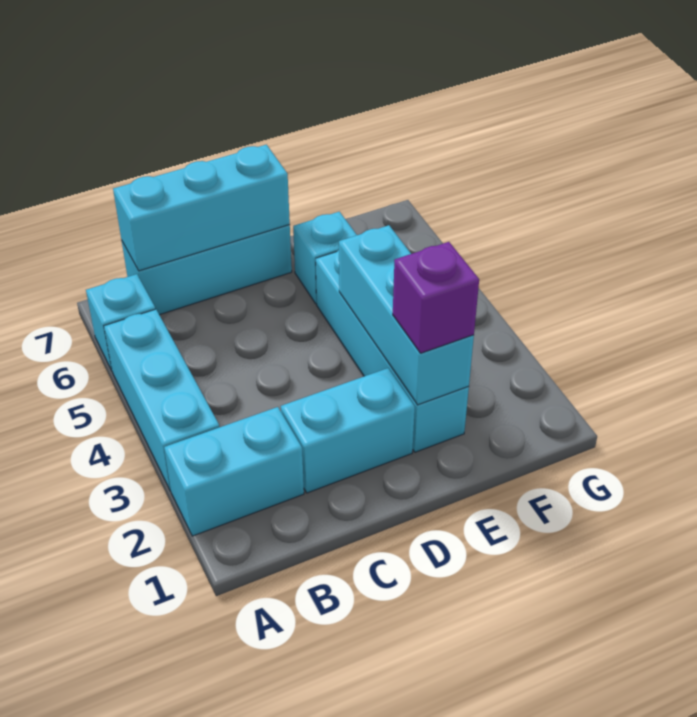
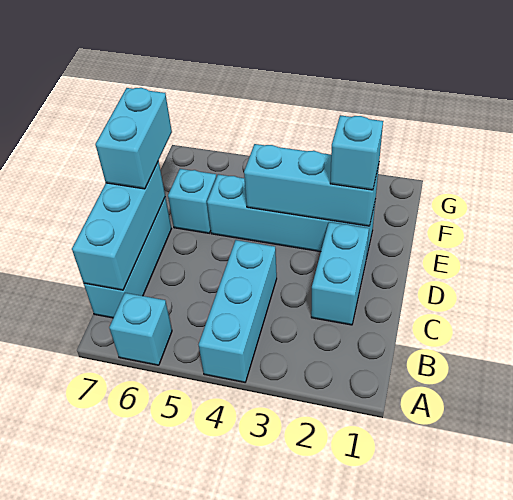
cyan brick A2:B2 level 1 -> cyan brick D7:E7 level 3
cyan brick A3:A5 level 1 -> cyan brick A4:C4 level 1
purple brick E2 level 3 -> cyan brick E2 level 3

